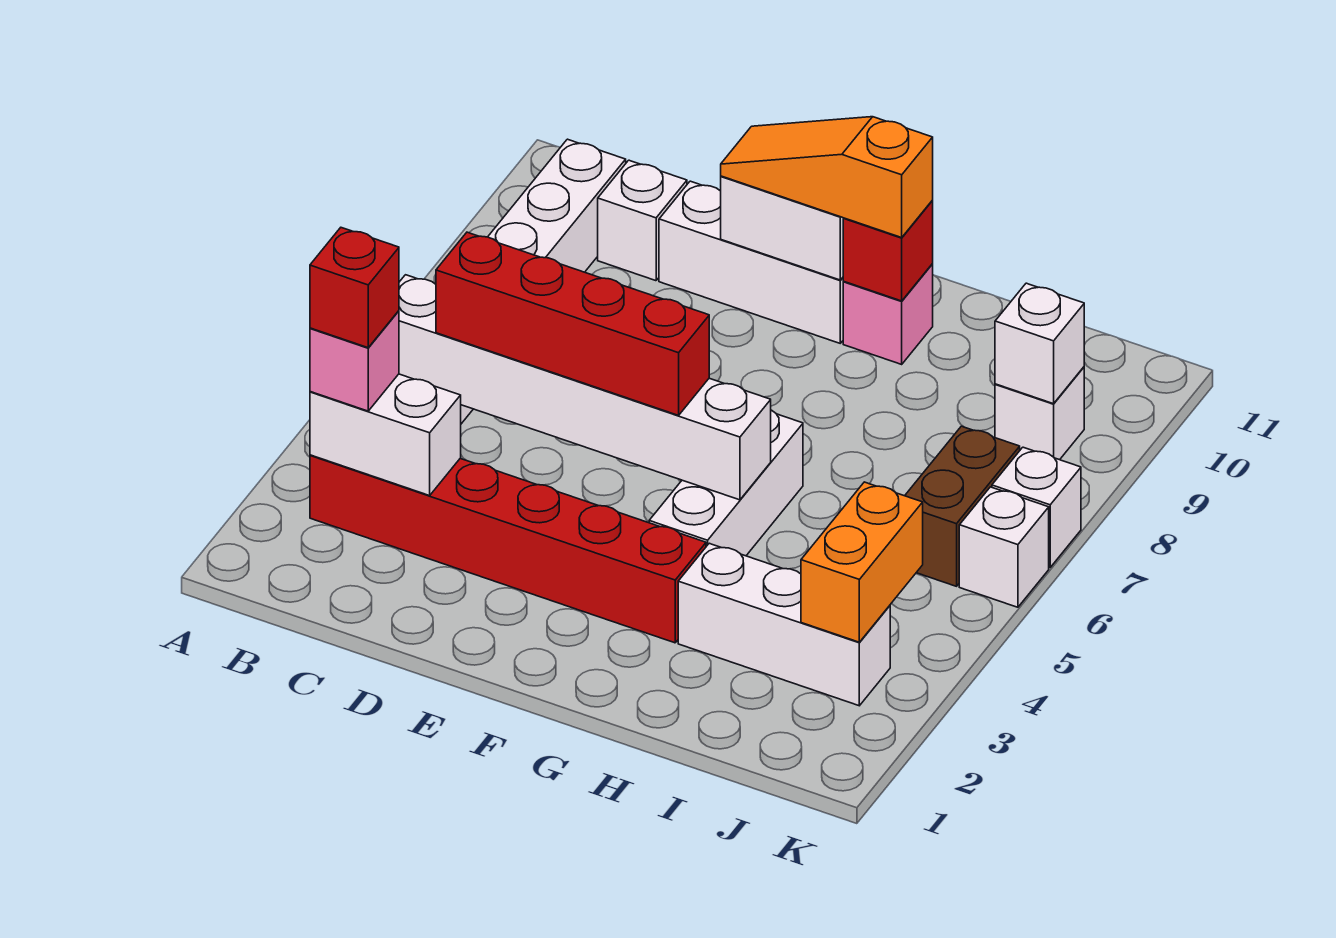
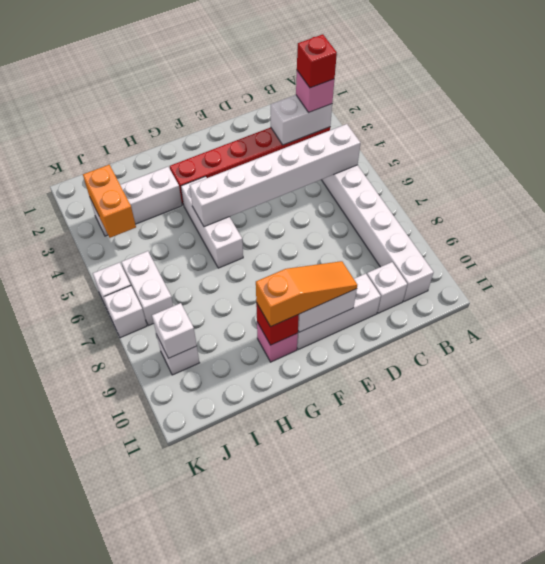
red brick C5:F5 level 3 -> none
brown brick J6:J7 level 1 -> white brick J6:J7 level 1

